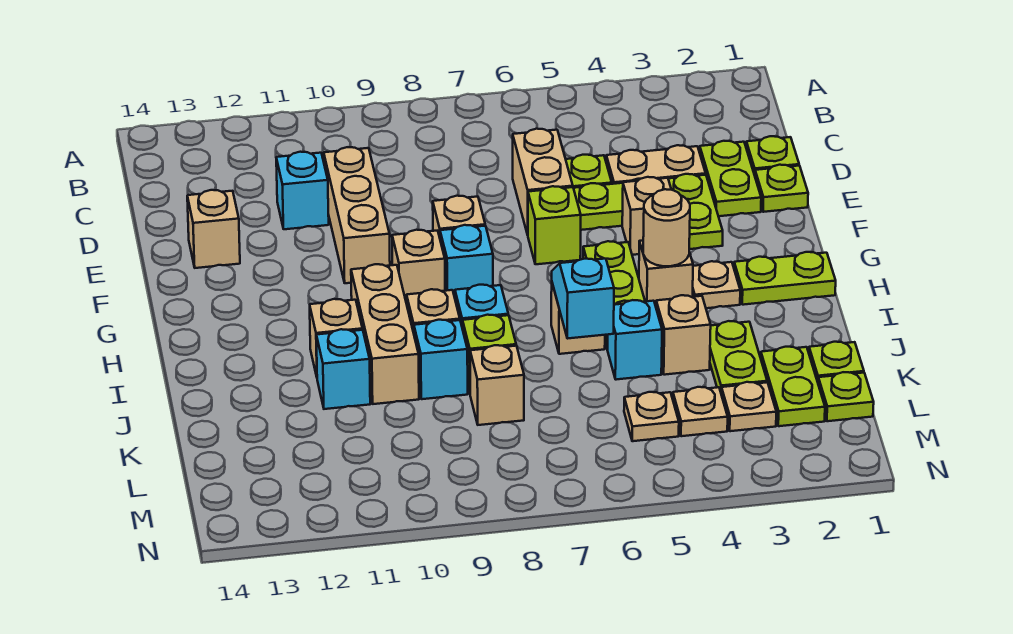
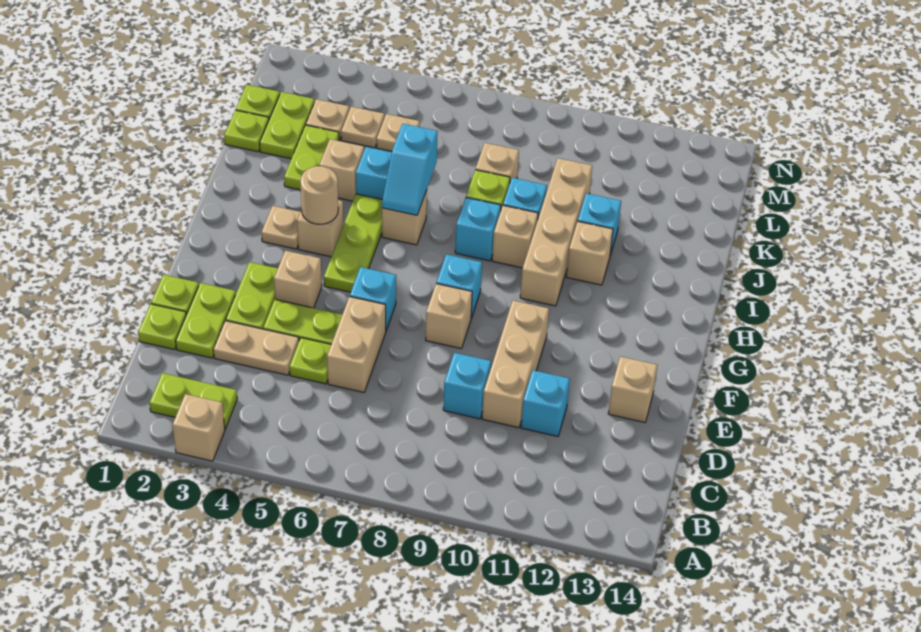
none -> cyan brick D9 level 1
lime brick F6 level 1 -> cyan brick F6 level 1
tan brick G9 level 1 -> tan brick A3 level 1
lime plate H1:H2 level 1 -> lime plate B2:B3 level 1
tan brick H10:J10 level 1 -> tan brick H10:K10 level 1

